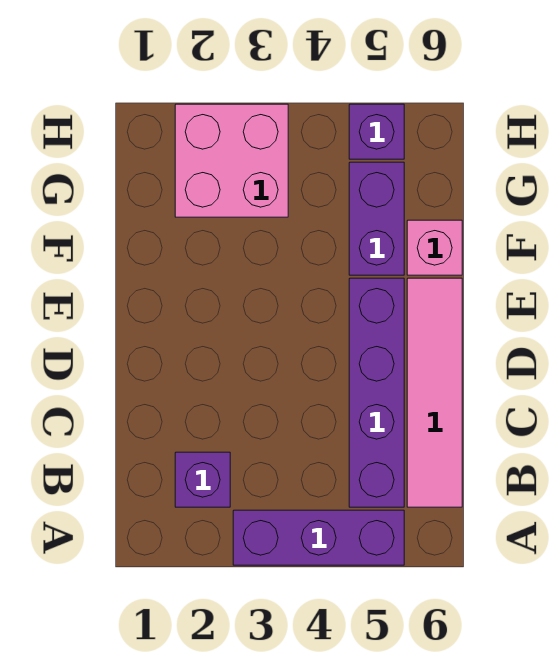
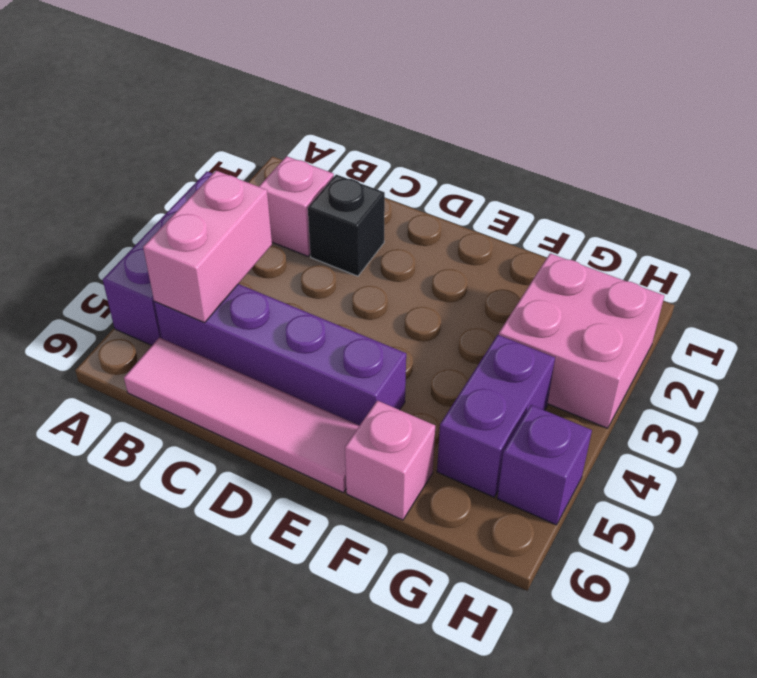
purple brick B2 level 1 -> pink brick B2 level 1
none -> pink brick B4:B5 level 2
none -> black brick C2 level 1
purple brick F5:G5 level 1 -> purple brick G4:G5 level 1

